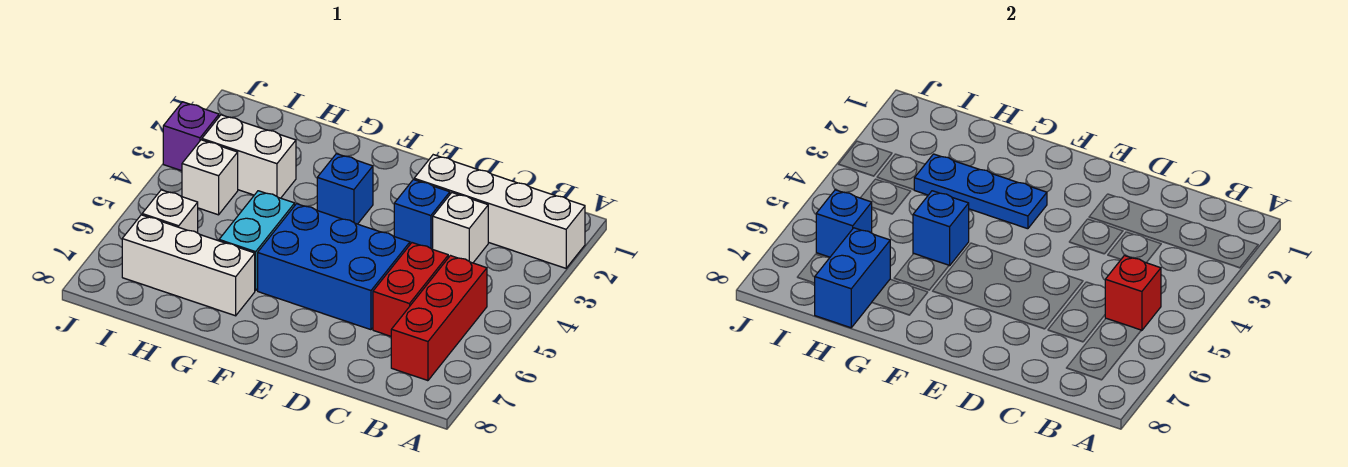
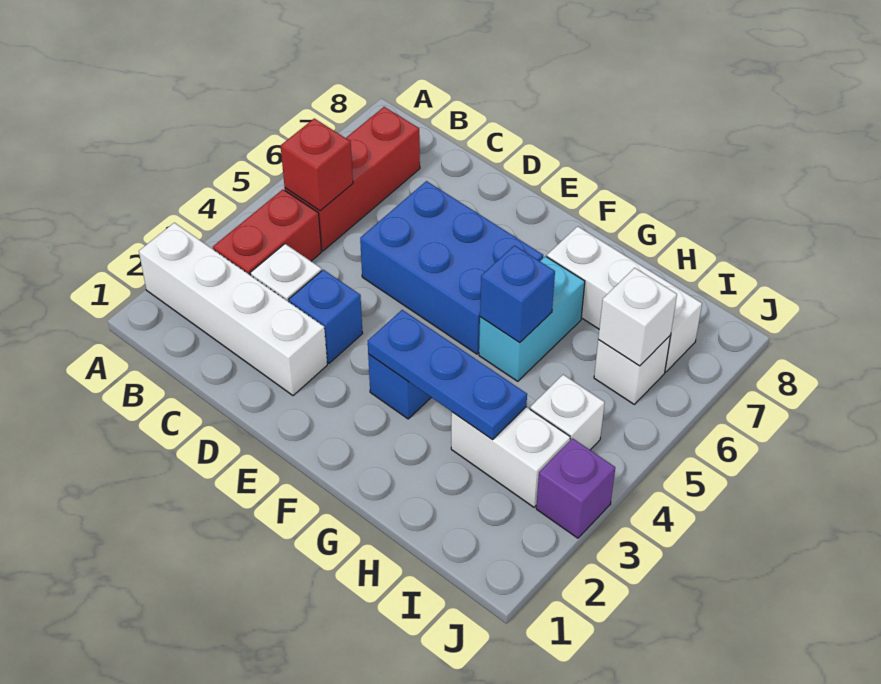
red brick C5:C6 level 1 -> red brick B3:B4 level 1
blue brick H7:H8 level 2 -> none
blue brick I6 level 2 -> white brick I6 level 2

